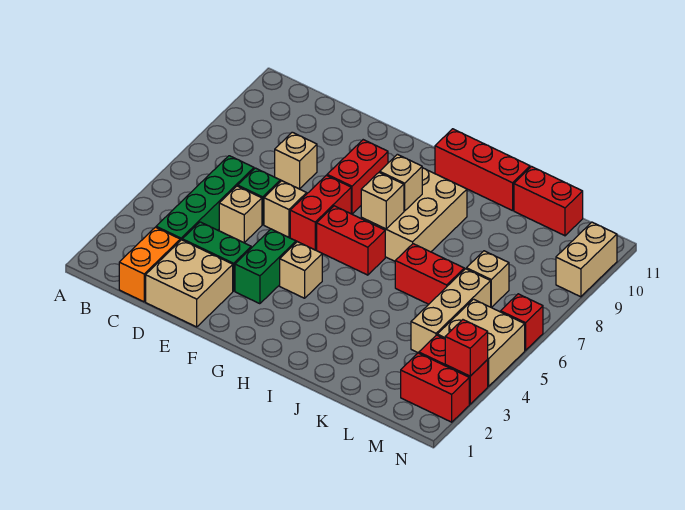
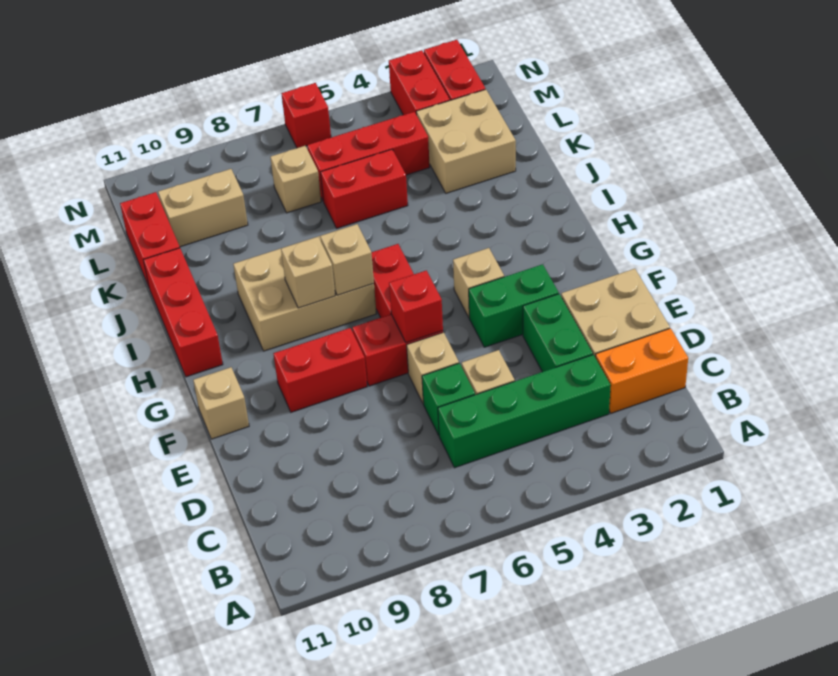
tan brick D8 level 1 -> tan brick F11 level 1
red brick J6:K6 level 1 -> red brick K5:K6 level 1
tan brick L4:L6 level 1 -> red brick L4:L6 level 1
tan brick M4:N5 level 1 -> tan brick K2:L3 level 1
red brick N3 level 2 -> red brick F6 level 2
tan brick N9:N10 level 1 -> tan brick L9:L10 level 1

